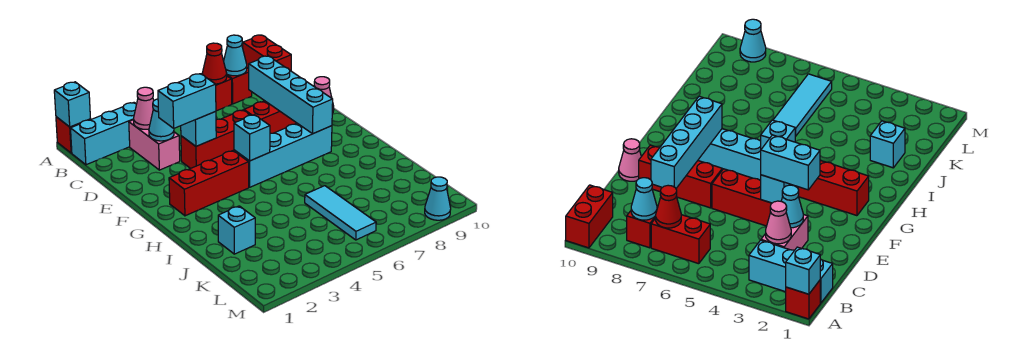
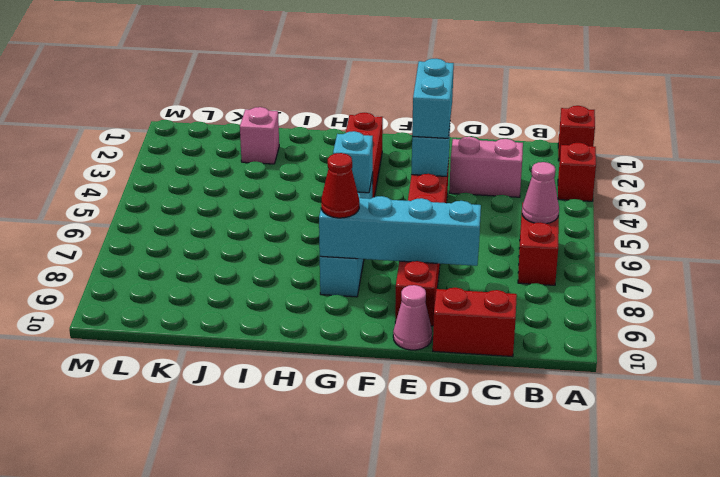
cyan brick A1 level 2 -> none
red brick A10:B10 level 1 -> red brick C10:D10 level 1
cyan brick B1:B3 level 1 -> none
red cone B7 level 2 -> red cone G8 level 3
red brick B8 level 1 -> red brick A3 level 1
cyan cone B8 level 2 -> none
pink cone C3 level 2 -> pink cone B6 level 2
cyan cone D3 level 2 -> none
cyan brick J2 level 1 -> pink brick J2 level 1
cyan tile J6:L6 level 1 -> none
cyan cone M9 level 1 -> none

